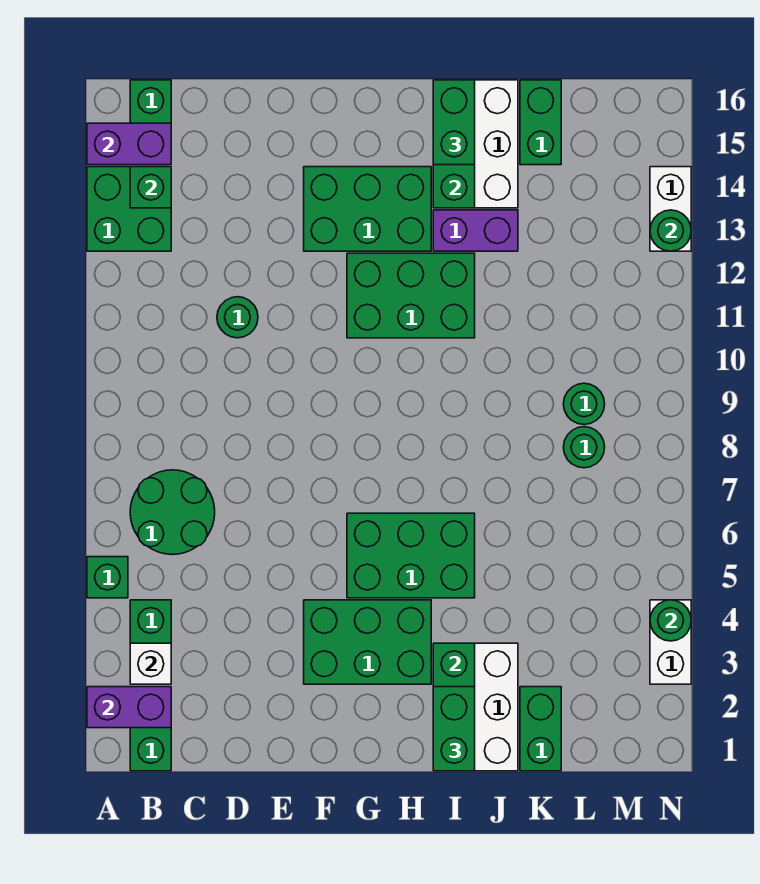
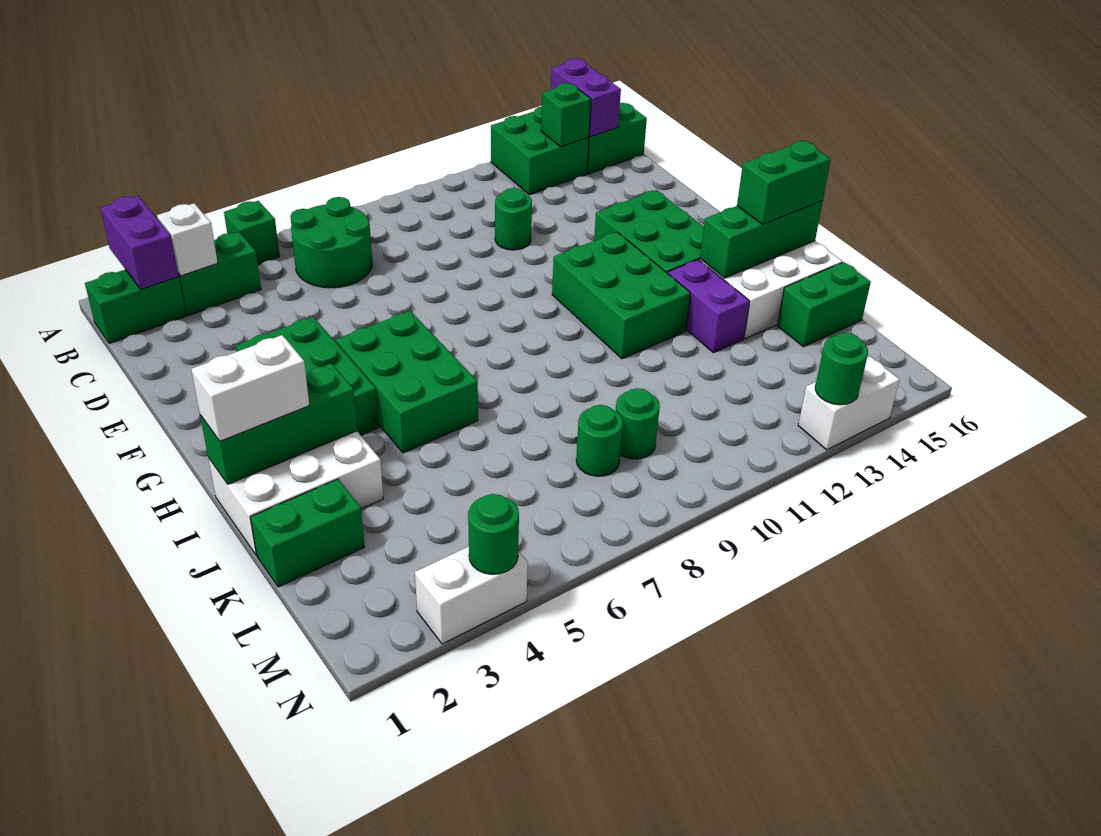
green brick I1:I2 level 3 -> white brick I1:I2 level 3

